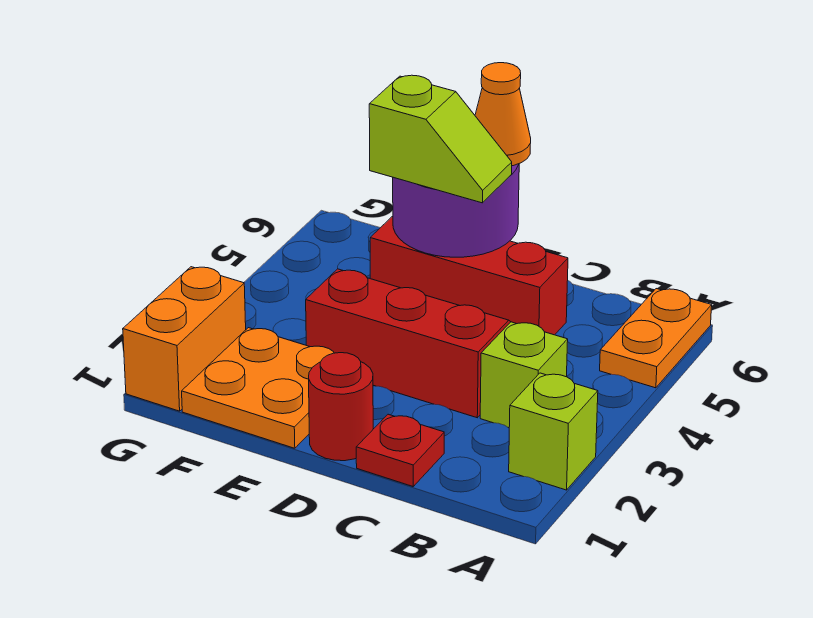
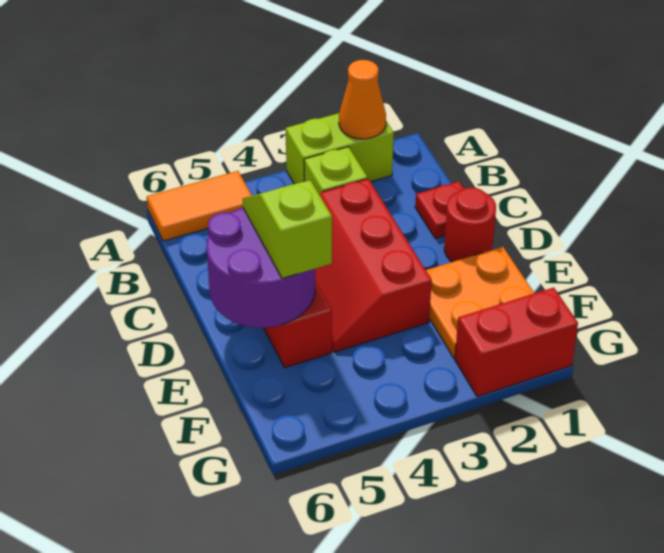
lime brick A2 level 1 -> lime brick A2:A3 level 1
orange plate A5:A6 level 1 -> orange tile A5:A6 level 1
orange cone D6 level 3 -> orange cone A2 level 2
orange brick G1:G2 level 1 -> red brick G1:G2 level 1

